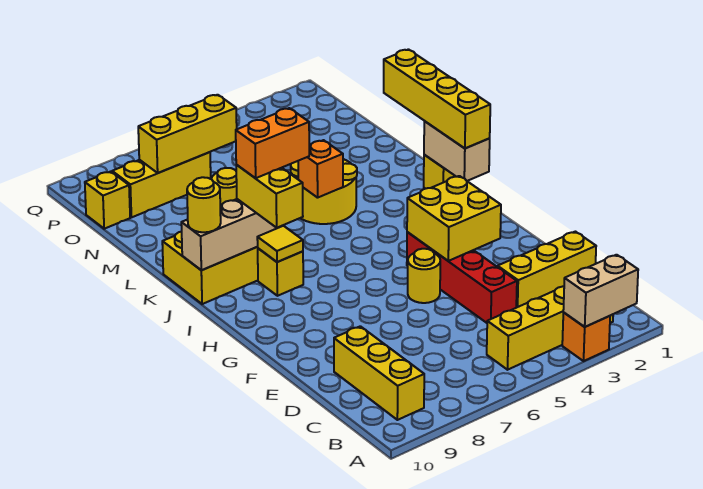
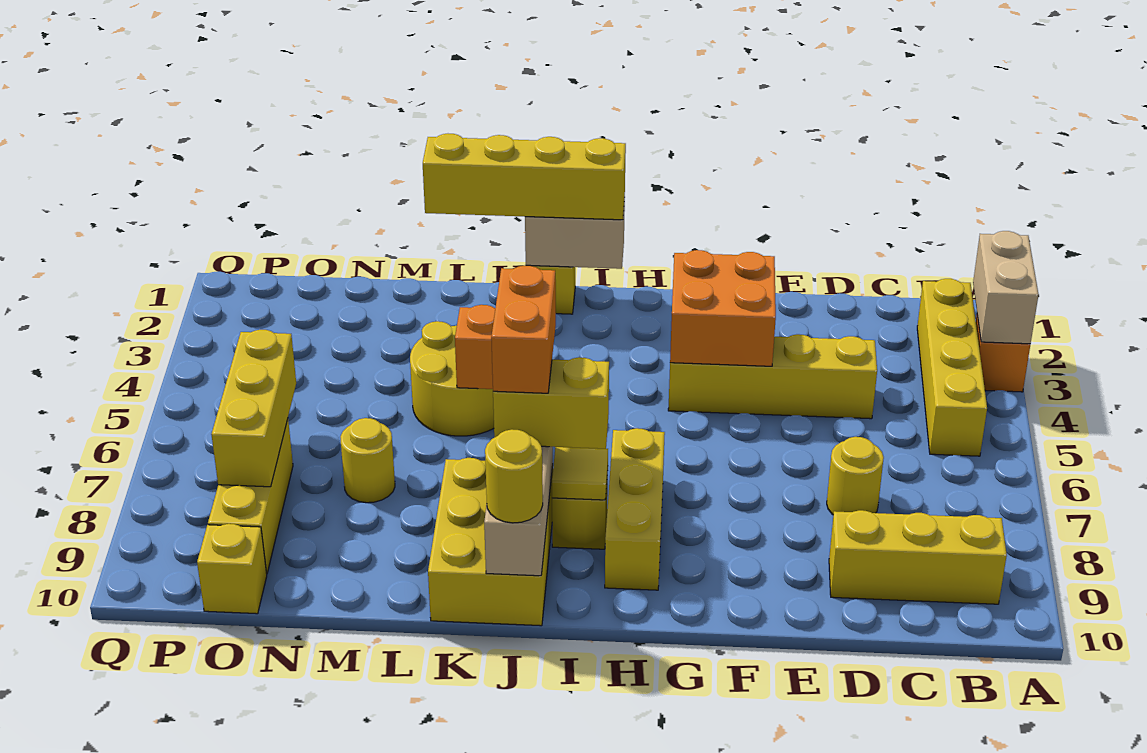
yellow brick D1:D3 level 1 -> yellow brick H7:H9 level 1
red brick D4:G4 level 1 -> yellow brick D4:G4 level 1
yellow brick F3:G4 level 2 -> orange brick F3:G4 level 2
yellow round brick F5 level 1 -> yellow round brick D7 level 1

